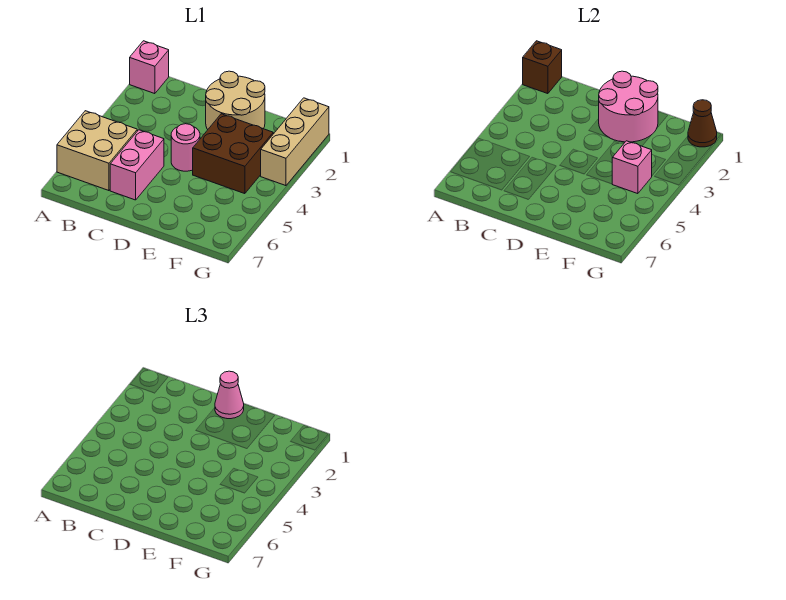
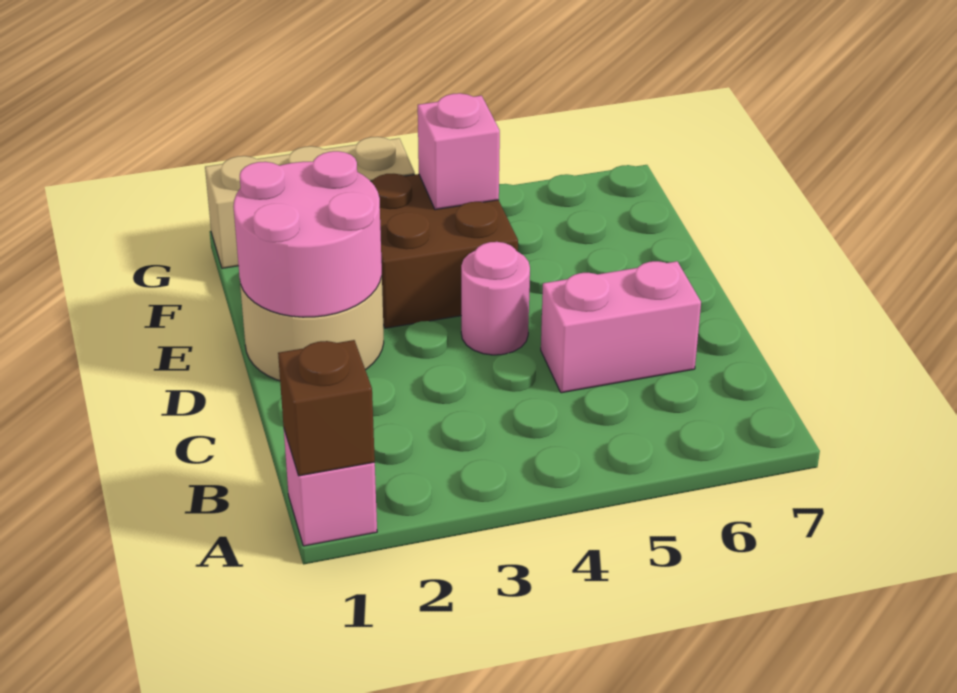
tan brick A5:B6 level 1 -> none
pink cone D1 level 3 -> none
brown cone G1 level 2 -> none

